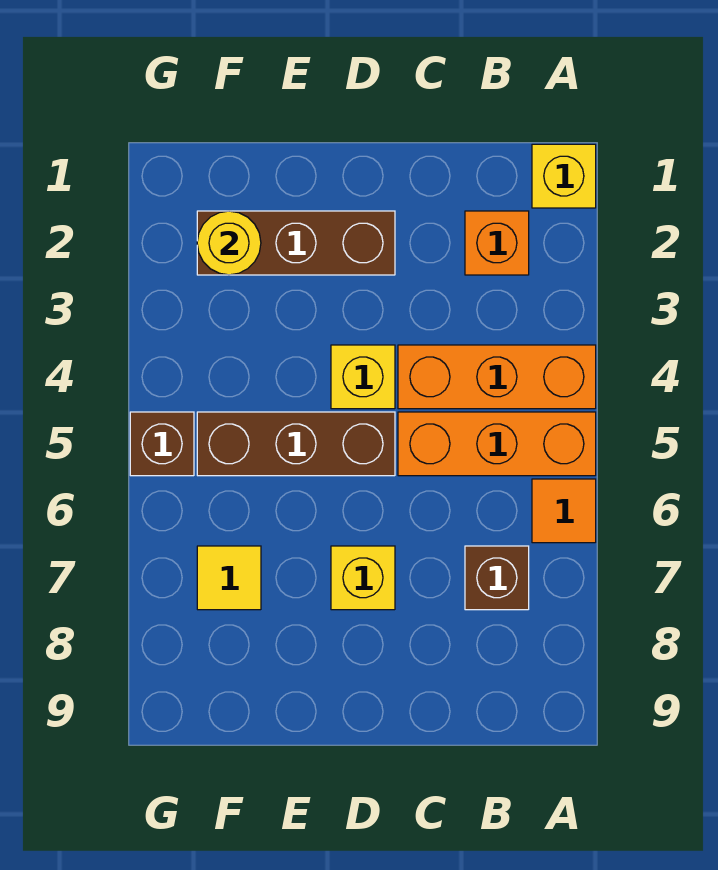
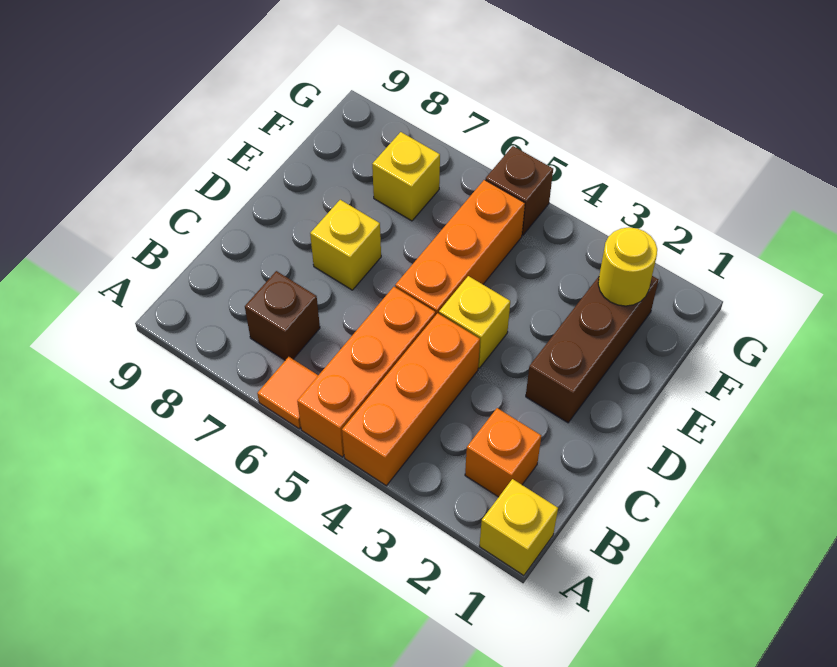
brown brick D5:F5 level 1 -> orange brick D5:F5 level 1
yellow tile F7 level 1 -> yellow brick F7 level 1

